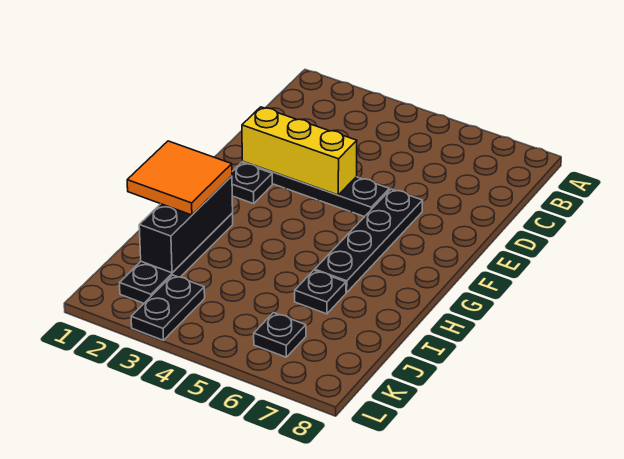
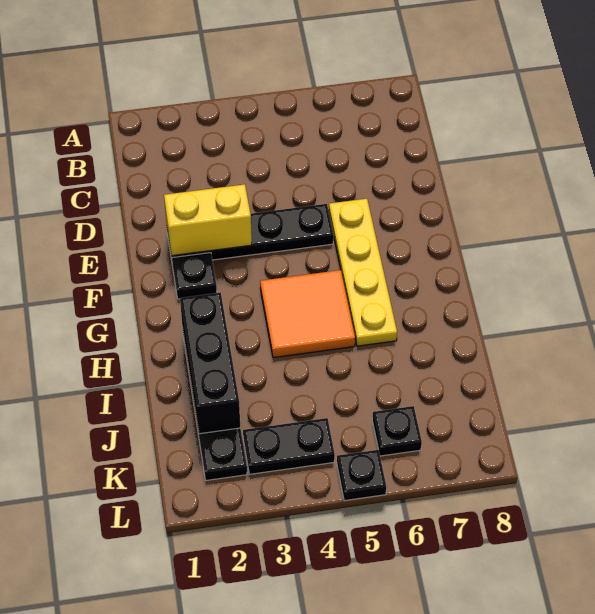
yellow brick E2:E4 level 2 -> yellow brick E2:E3 level 2
black plate E6:H6 level 1 -> yellow plate E6:H6 level 1
orange tile H1:I2 level 3 -> orange tile G4:H5 level 1
black plate I6 level 1 -> black plate L5 level 1
black plate K3:L3 level 1 -> black plate K3:K4 level 1

